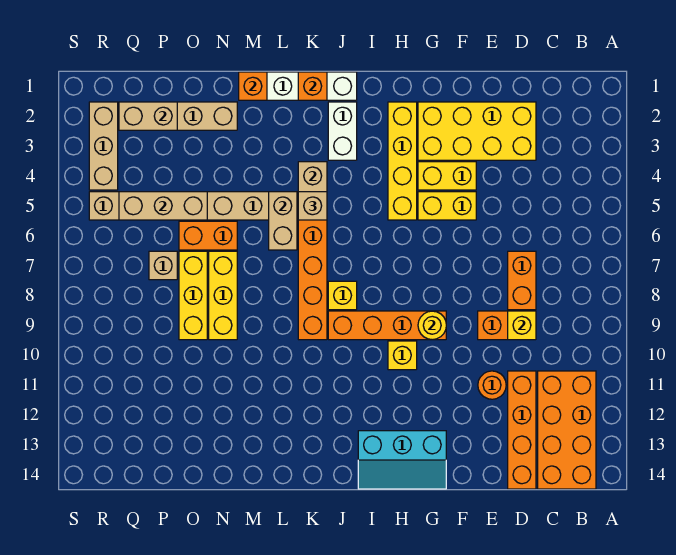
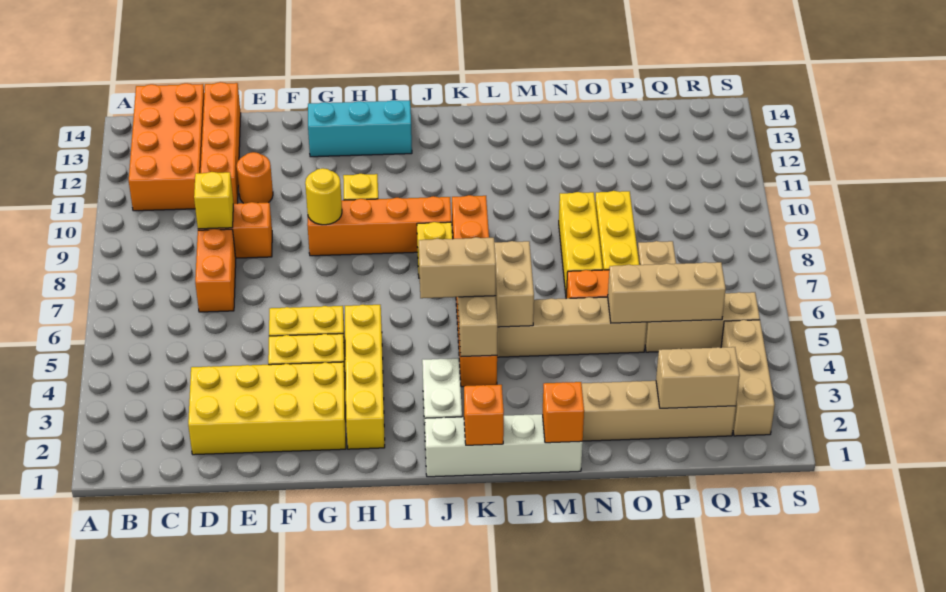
tan brick K5 level 3 -> tan brick J5:K5 level 3

